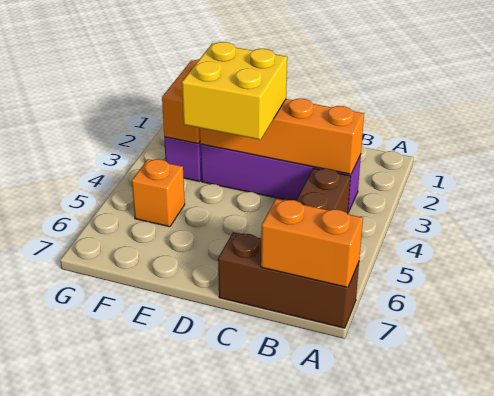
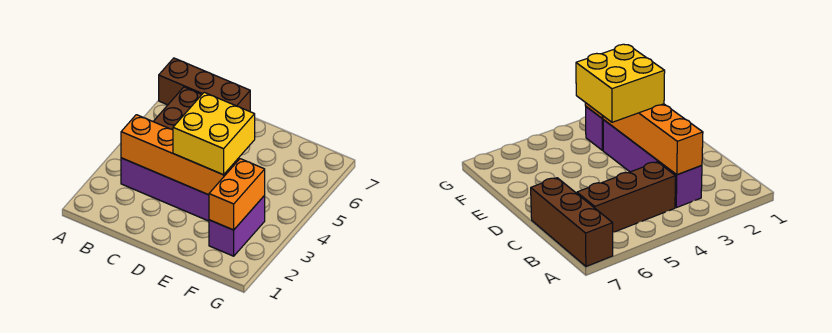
orange brick A7:B7 level 2 -> none
orange brick F5 level 1 -> none

